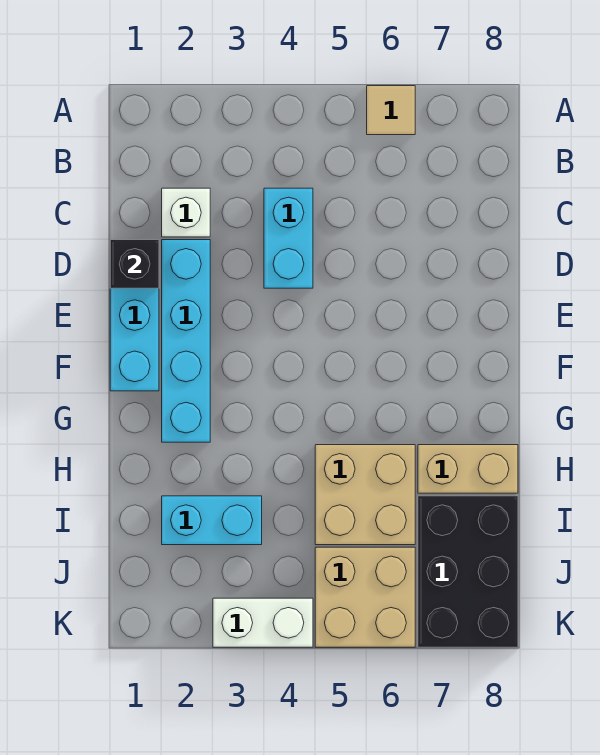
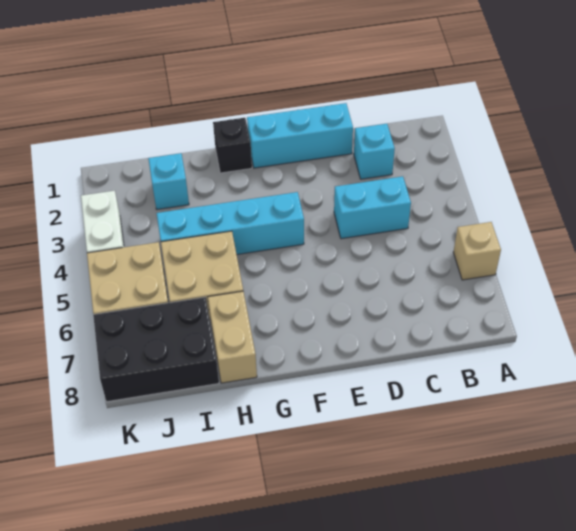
tan tile A6 level 1 -> tan brick A6 level 1
white brick C2 level 1 -> cyan brick C2 level 1
black brick D1 level 2 -> black brick G1 level 1
cyan brick D2:G2 level 1 -> cyan brick F4:I4 level 1
cyan brick I2:I3 level 1 -> cyan brick I2 level 1

